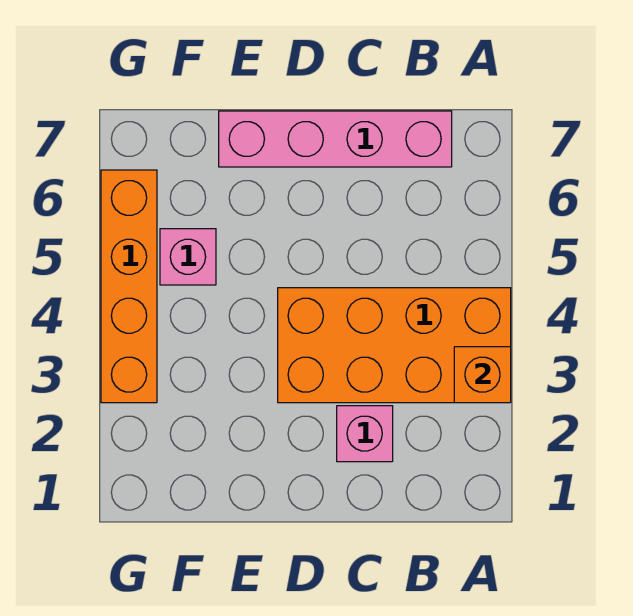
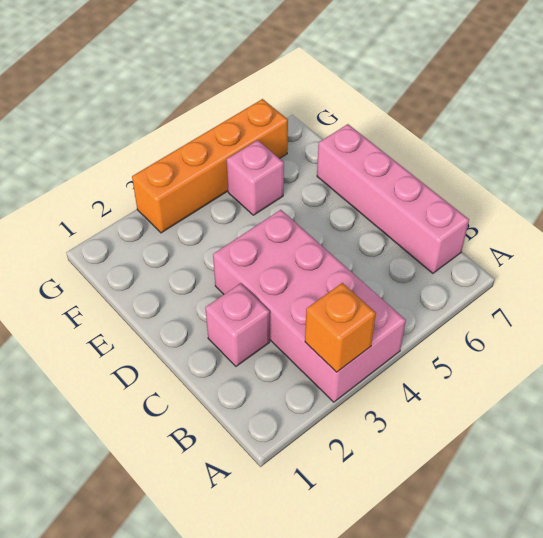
orange brick A3:D4 level 1 -> pink brick A3:D4 level 1

